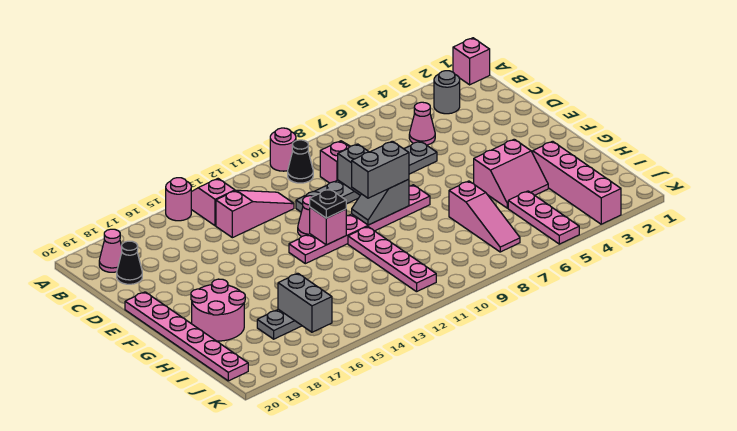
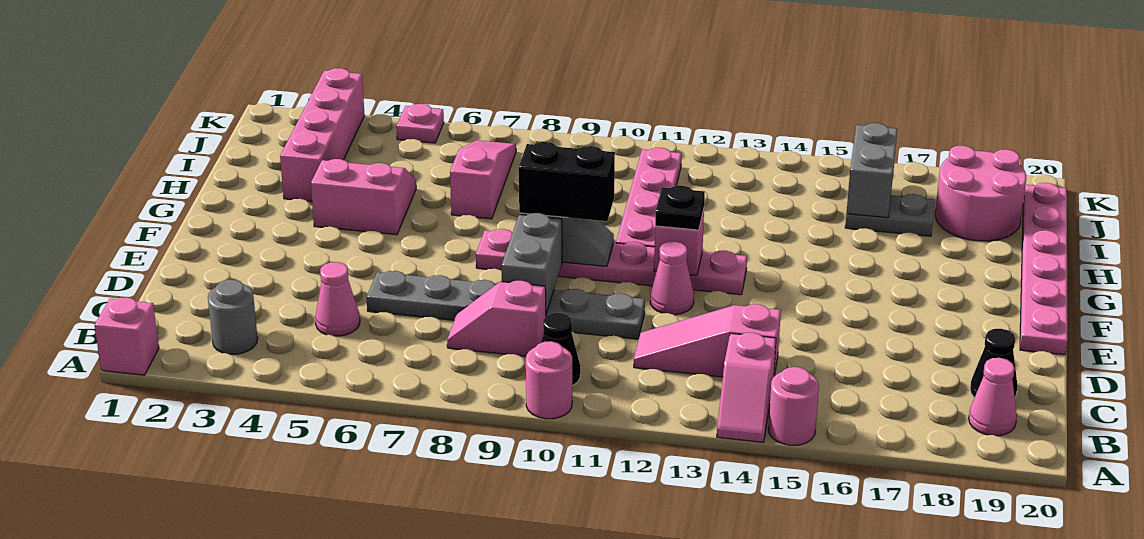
grey brick F9:F10 level 3 -> black brick F9:F10 level 3
pink round brick G18:H19 level 1 -> pink round brick I18:J19 level 1
pink plate I5:K5 level 1 -> pink plate K5 level 1

